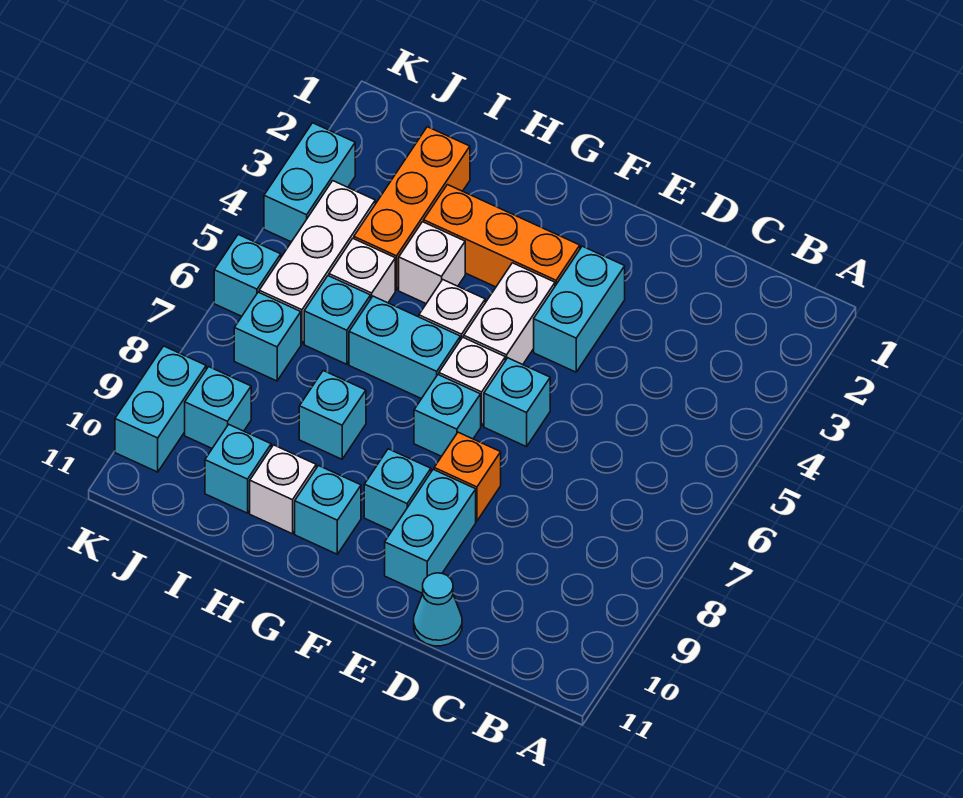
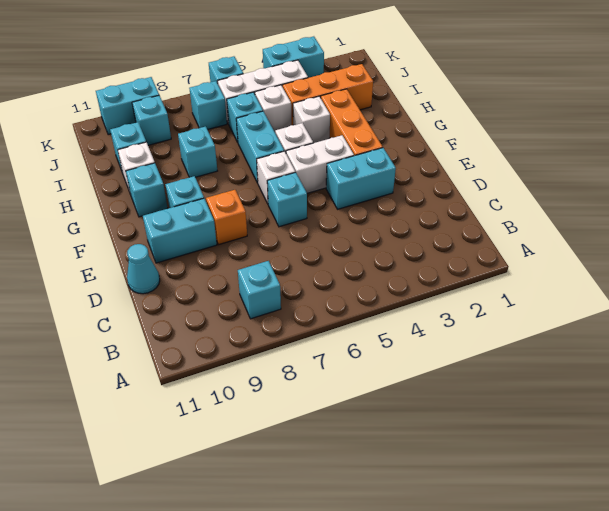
cyan brick F7 level 1 -> cyan brick B8 level 1

